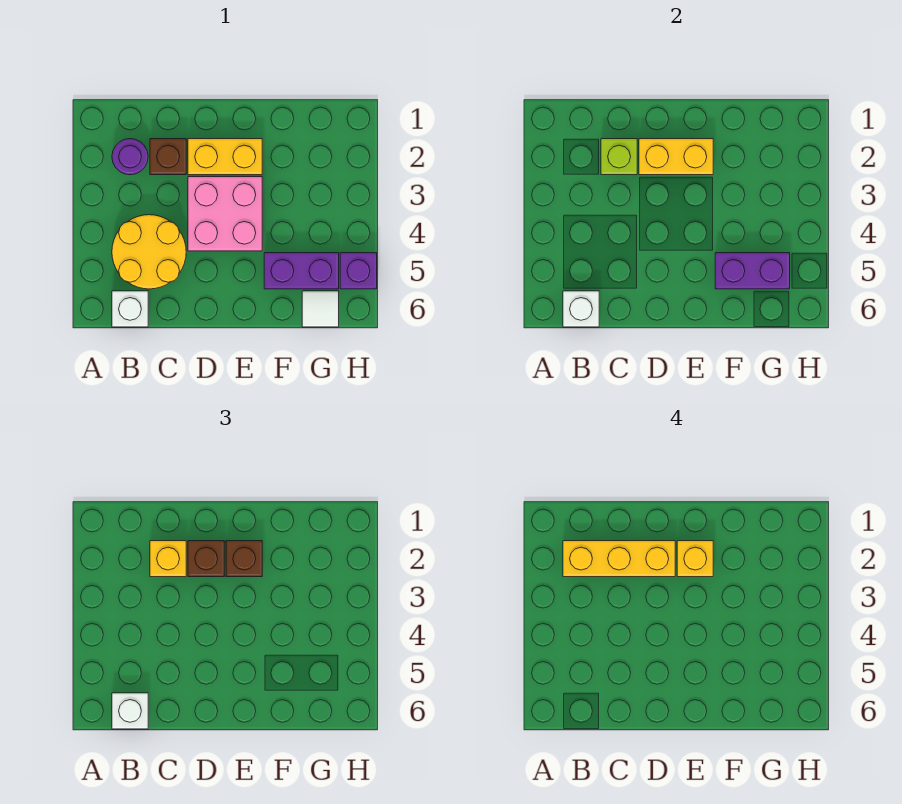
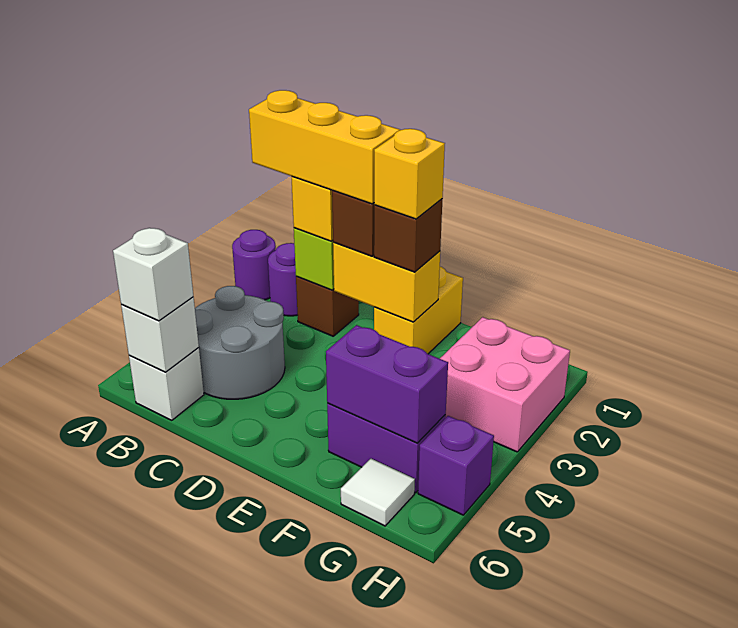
none -> purple round brick A2 level 1
yellow round brick B4:C5 level 1 -> grey round brick B4:C5 level 1
yellow brick D2:E2 level 1 -> yellow brick E1:E2 level 1
pink brick D3:E4 level 1 -> pink brick G2:H3 level 1

